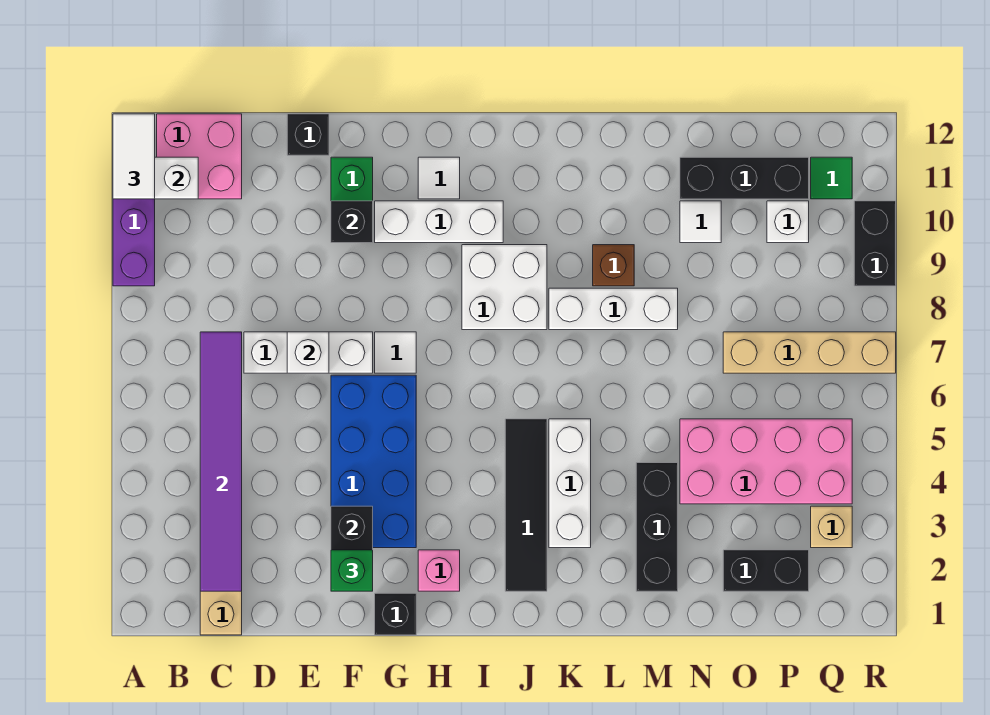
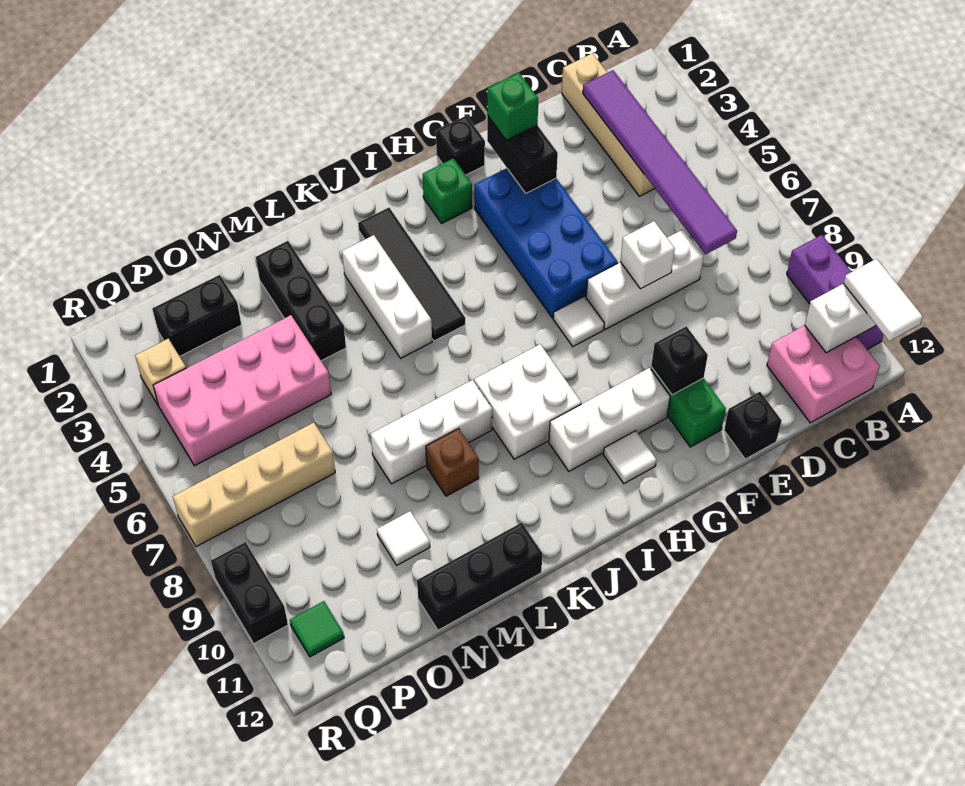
pink brick H2 level 1 -> green brick H2 level 1
black brick N11:P11 level 1 -> black brick L12:N12 level 1
white brick P10 level 1 -> none

